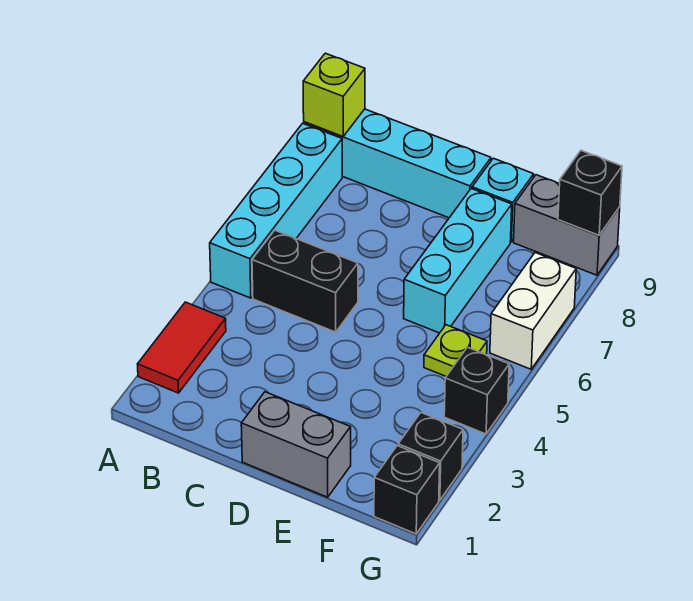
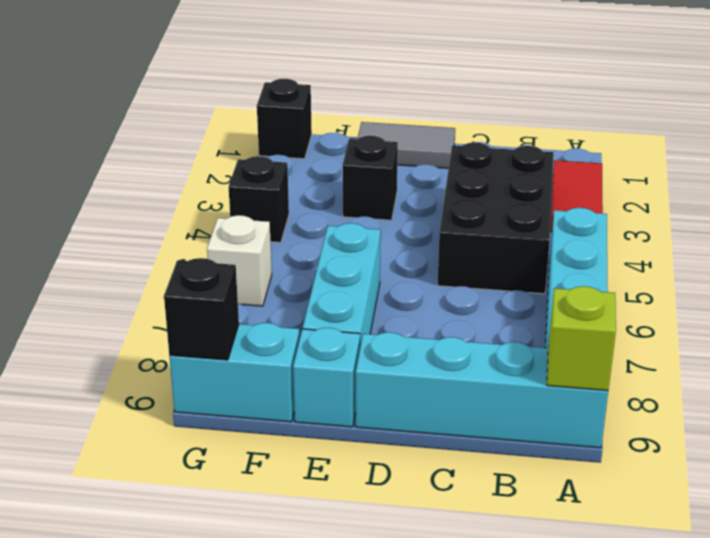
black brick B5:C5 level 1 -> black brick B3:C5 level 1
grey brick D1:E1 level 1 -> grey tile D1:E1 level 1
lime plate F5 level 1 -> none
grey brick F9:G9 level 1 -> cyan brick F9:G9 level 1
black brick G2 level 1 -> black brick E3 level 1
white brick G6:G7 level 1 -> white brick G6 level 1

